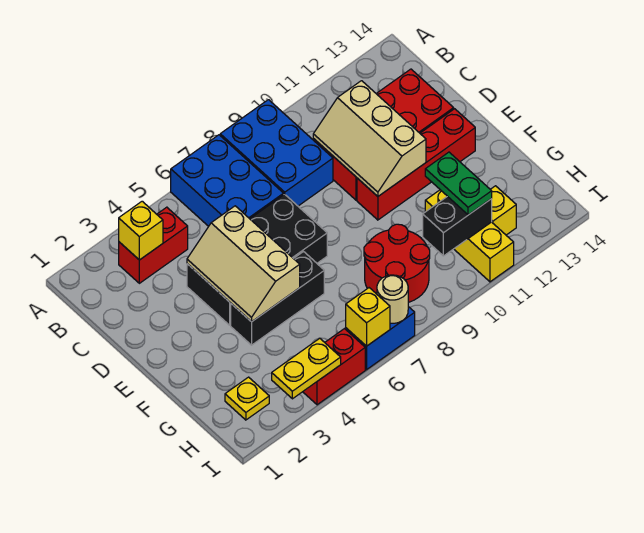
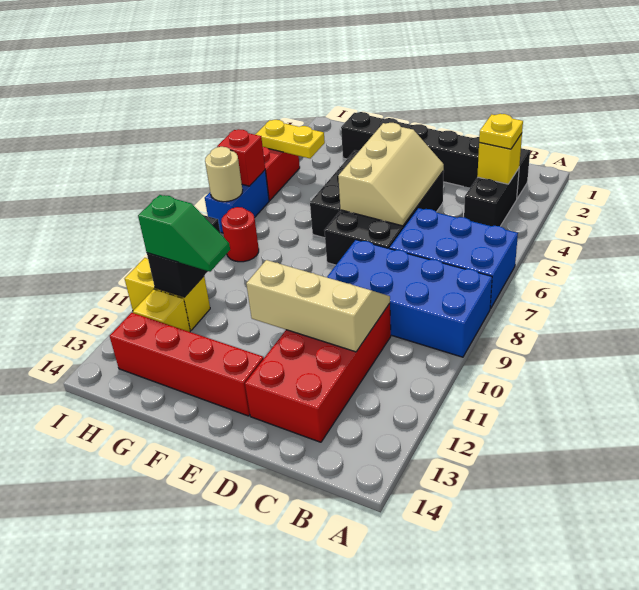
blue brick A8:C9 level 1 -> blue brick A8:D9 level 1
none -> black brick B2:G2 level 1
red brick B3:B4 level 1 -> black brick B3:B4 level 1
tan slope D4:F5 level 2 top 5 -> tan slope D4:E6 level 2 top E
red brick E10:E13 level 1 -> red brick E13:H13 level 1
red round brick G8:H9 level 1 -> red round brick H8 level 1
yellow brick G11:I11 level 1 -> yellow brick H11:I11 level 1
green plate G11:H11 level 3 -> green slope G11:H11 level 3 top H
yellow plate H2 level 1 -> yellow plate B3 level 3
yellow plate I3:I4 level 2 -> yellow plate H4:I4 level 2
yellow brick I6 level 2 -> red brick I6 level 2

